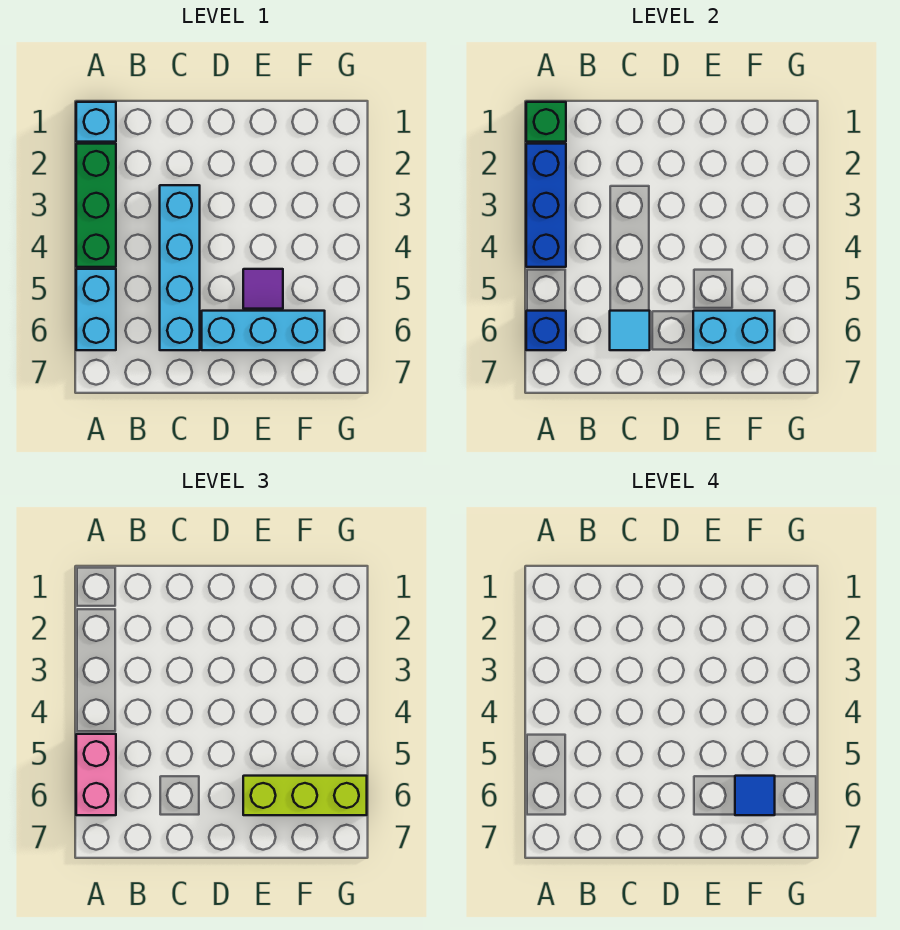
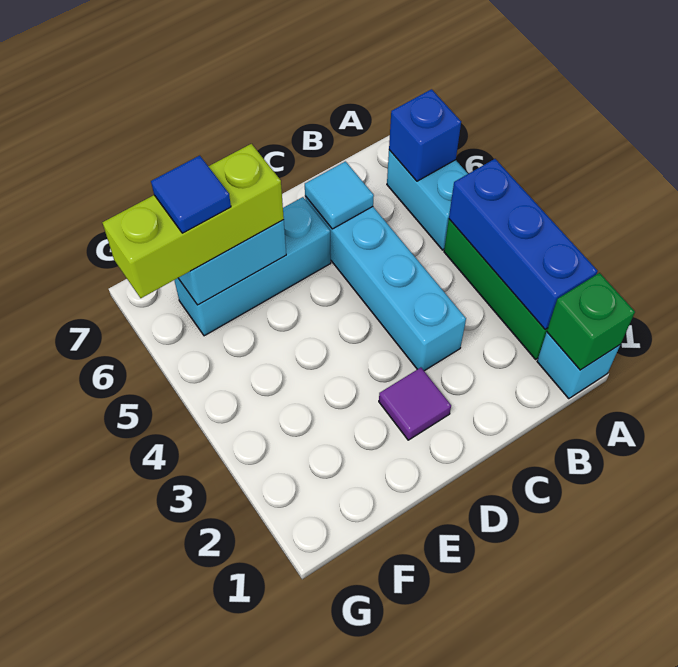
pink brick A5:A6 level 3 -> none
purple tile E5 level 1 -> purple tile D2 level 1

